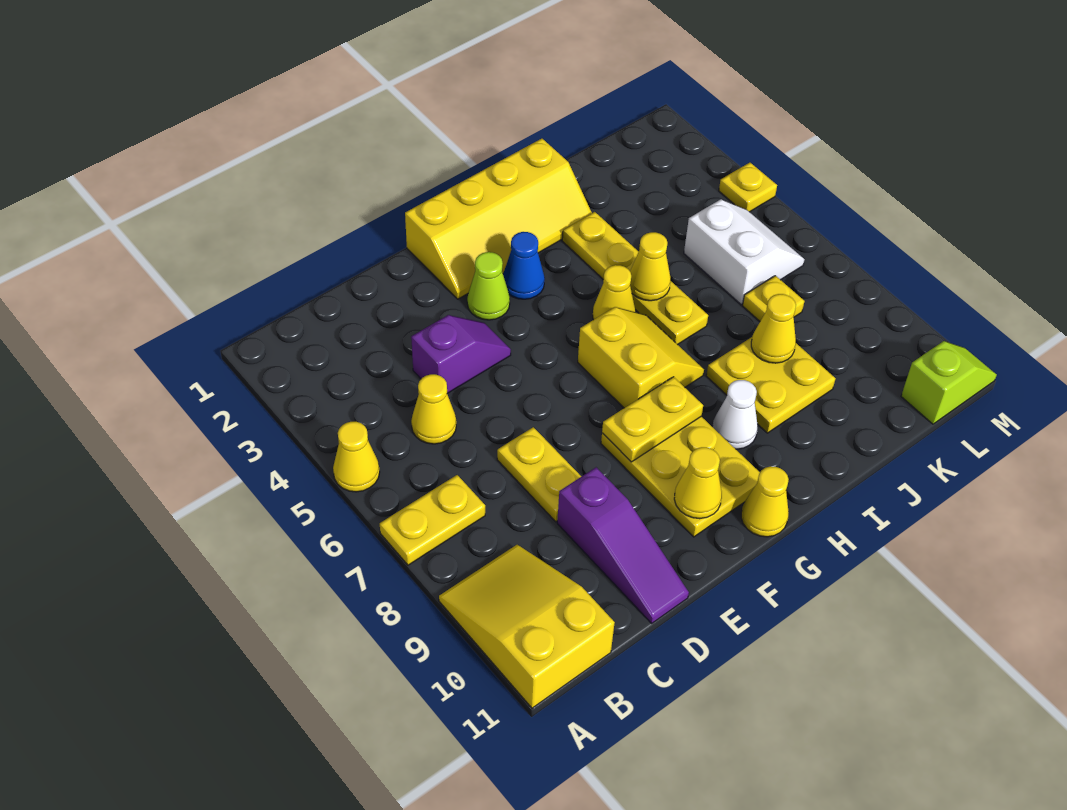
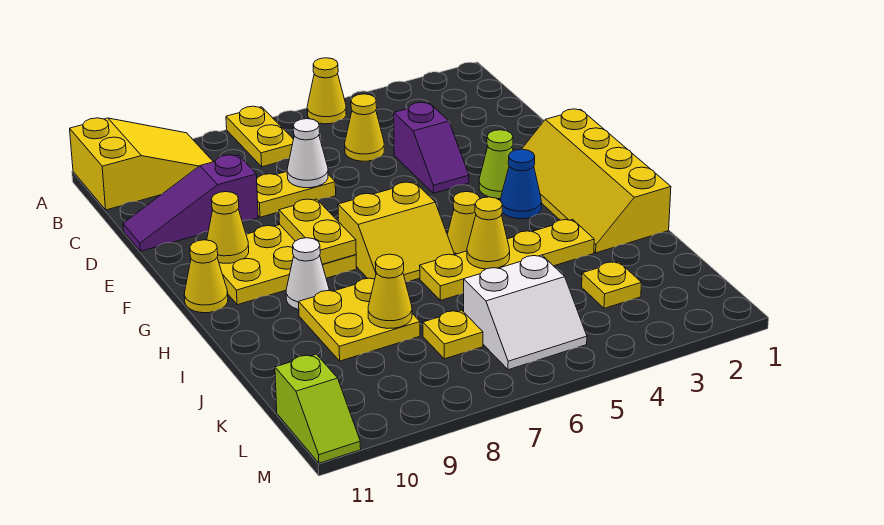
none -> white cone D7 level 2
yellow plate M4 level 1 -> yellow plate K3 level 1

